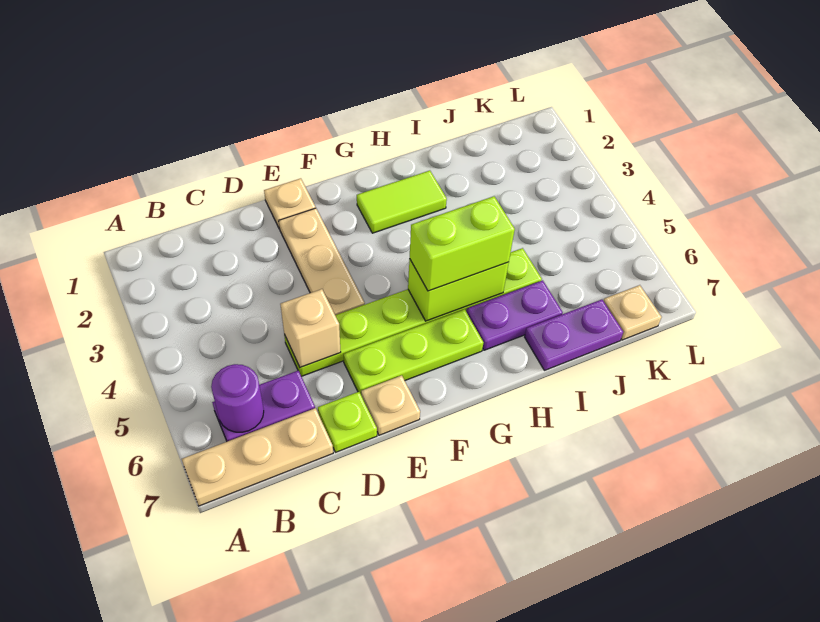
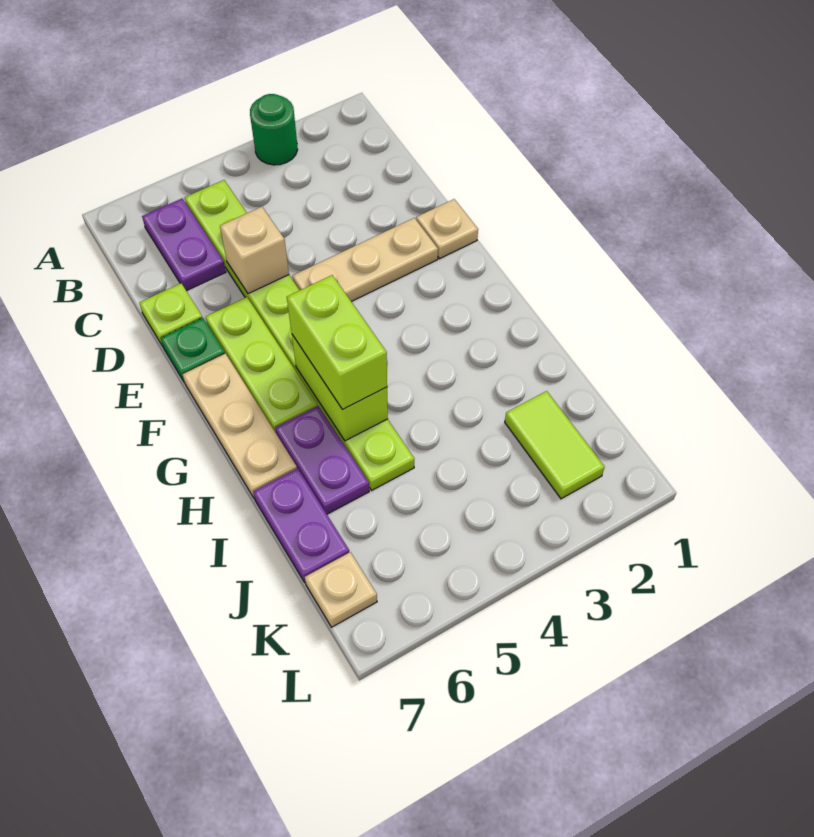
none -> green round brick A3 level 1
tan plate A7:C7 level 1 -> tan plate F7:H7 level 1
purple round brick B6 level 2 -> none
lime plate D5:I5 level 1 -> lime plate B5:I5 level 1
tan plate E7 level 1 -> green plate E7 level 1
lime tile G2:H2 level 1 -> lime tile J2:K2 level 1

